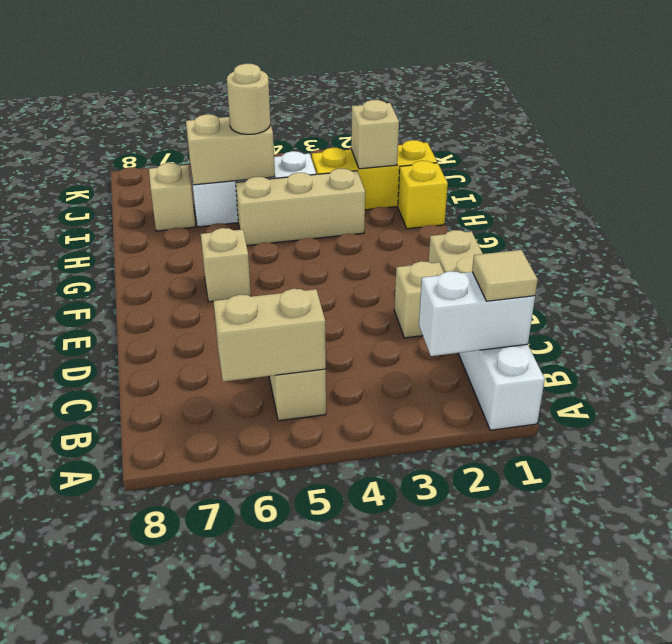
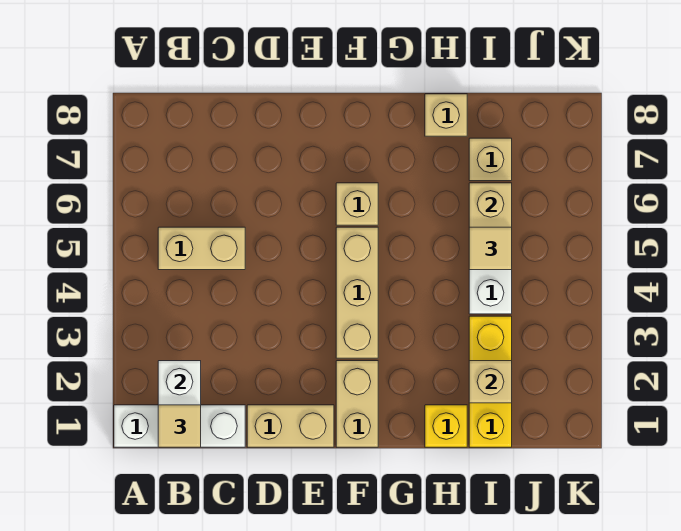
tan brick B5:B6 level 2 -> tan brick F1:F2 level 1
tan brick D2 level 1 -> tan brick H8 level 1
tan brick H3:H5 level 1 -> tan brick F3:F5 level 1
tan round brick I5 level 3 -> tan tile I5 level 3

